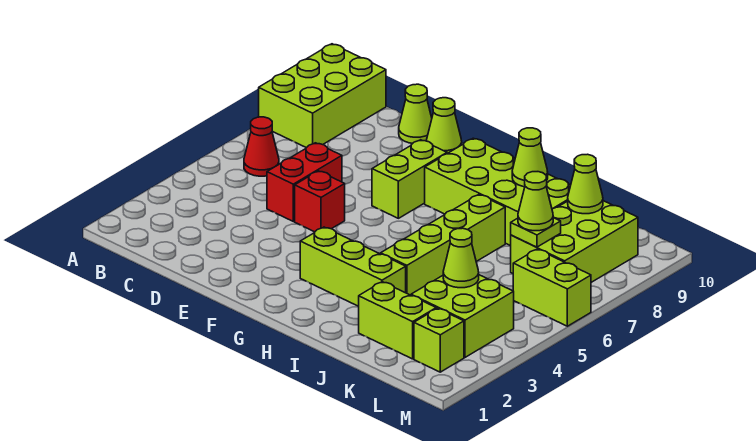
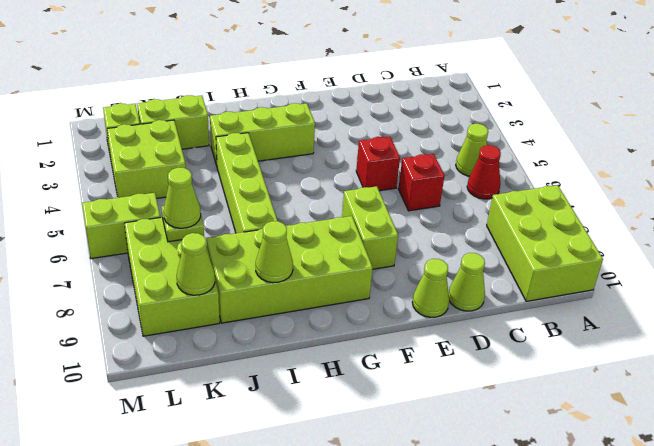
red brick D5:D6 level 1 -> red brick D6 level 1
lime cone K4 level 2 -> lime cone B5 level 1

